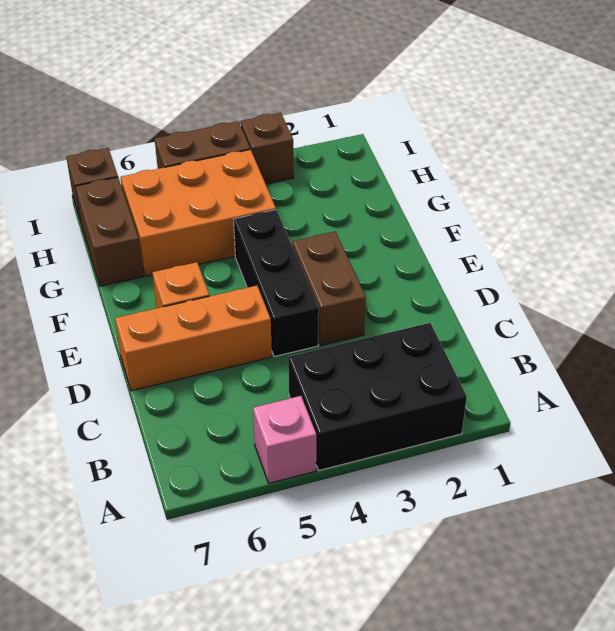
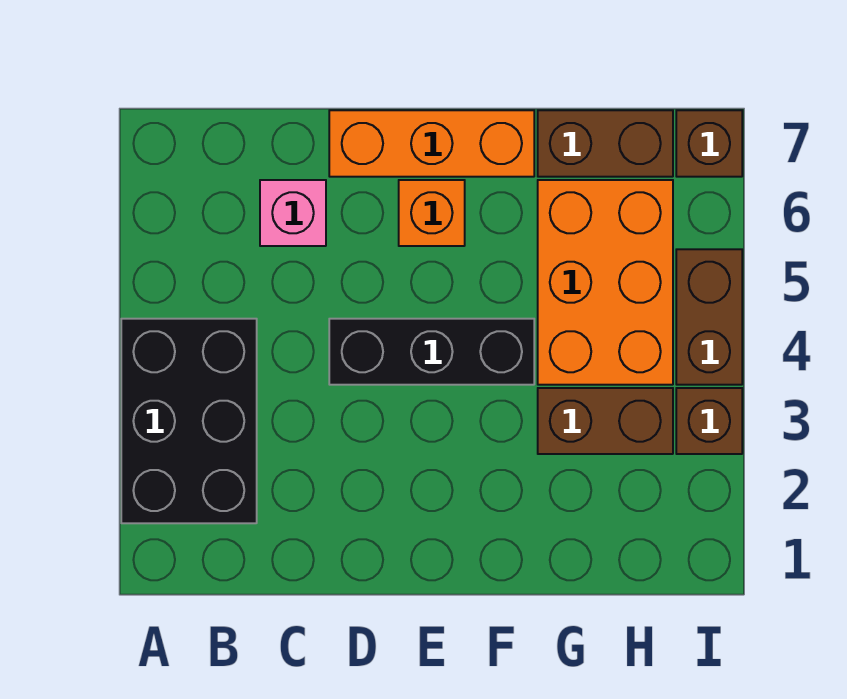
pink brick A5 level 1 -> pink brick C6 level 1
brown brick D3:E3 level 1 -> brown brick G3:H3 level 1
orange brick D5:D7 level 1 -> orange brick D7:F7 level 1

